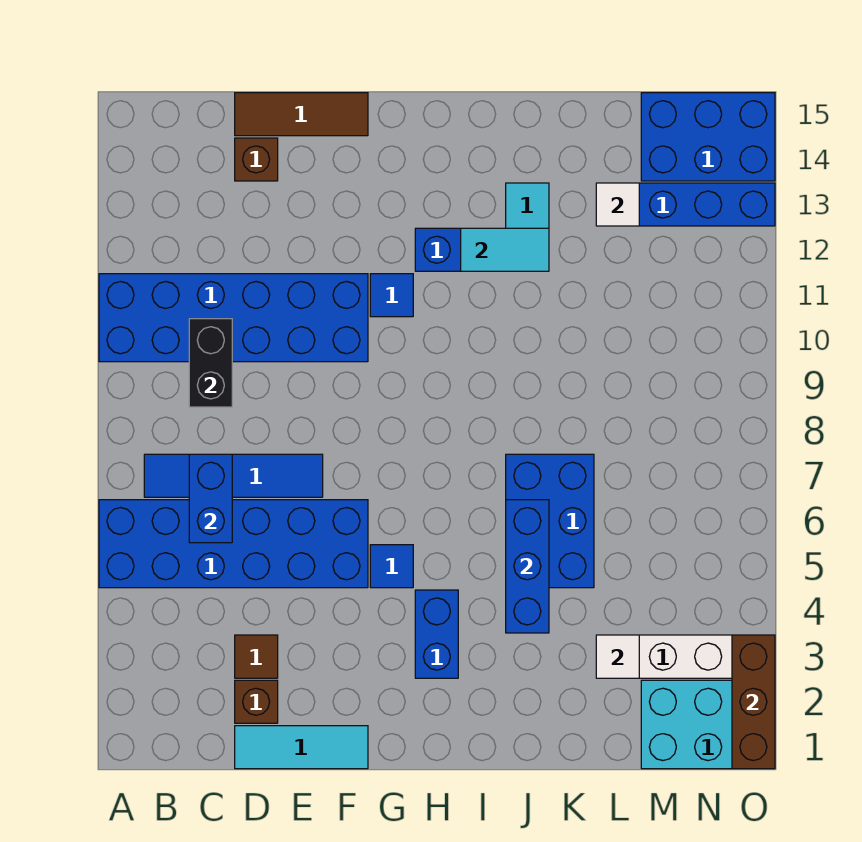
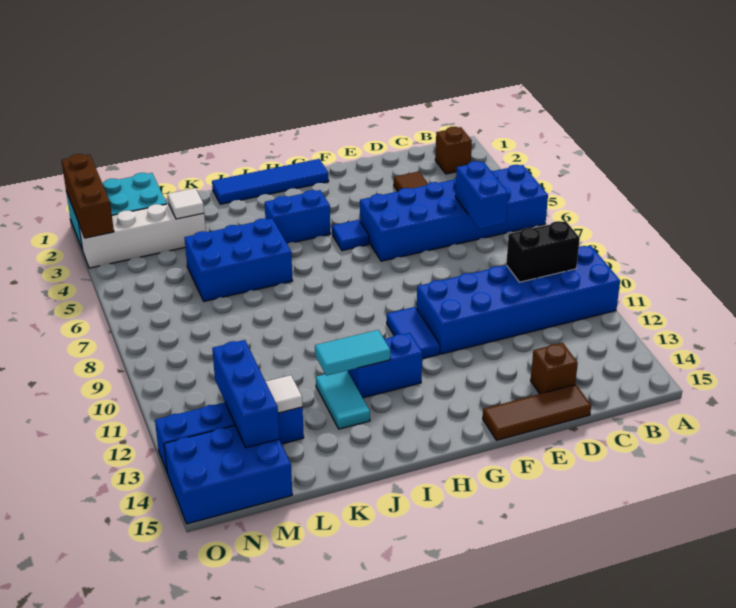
blue tile B7:E7 level 1 -> blue tile G1:J1 level 1
black brick C9:C10 level 2 -> black brick B10:C10 level 2
cyan tile D1:F1 level 1 -> none
brown brick D2 level 1 -> brown brick B2 level 1
blue tile G11 level 1 -> blue tile G10:G11 level 1
blue brick H3:H4 level 1 -> blue brick H4:I4 level 1
blue brick J4:J6 level 2 -> blue brick M12:M14 level 2
blue brick J5:K7 level 1 -> blue brick J5:L6 level 1

